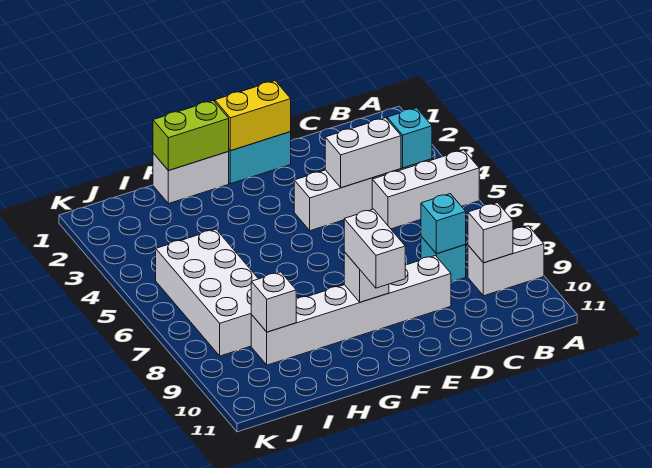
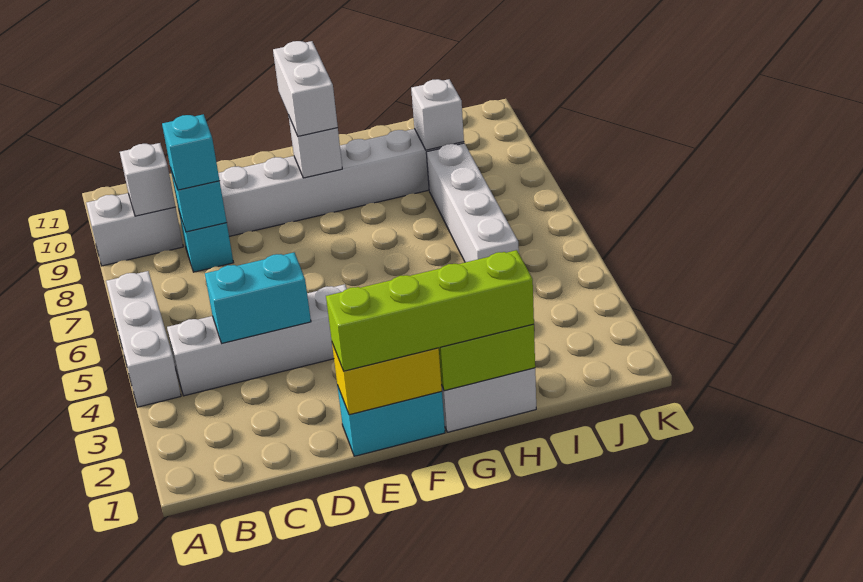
white brick A5:C5 level 1 -> white brick A4:A6 level 1
cyan brick B4 level 2 -> cyan brick C8 level 3
white brick C4:D4 level 2 -> cyan brick C4:D4 level 2
none -> lime brick E1:H1 level 3
white brick I5:J8 level 1 -> white brick I5:I8 level 1

